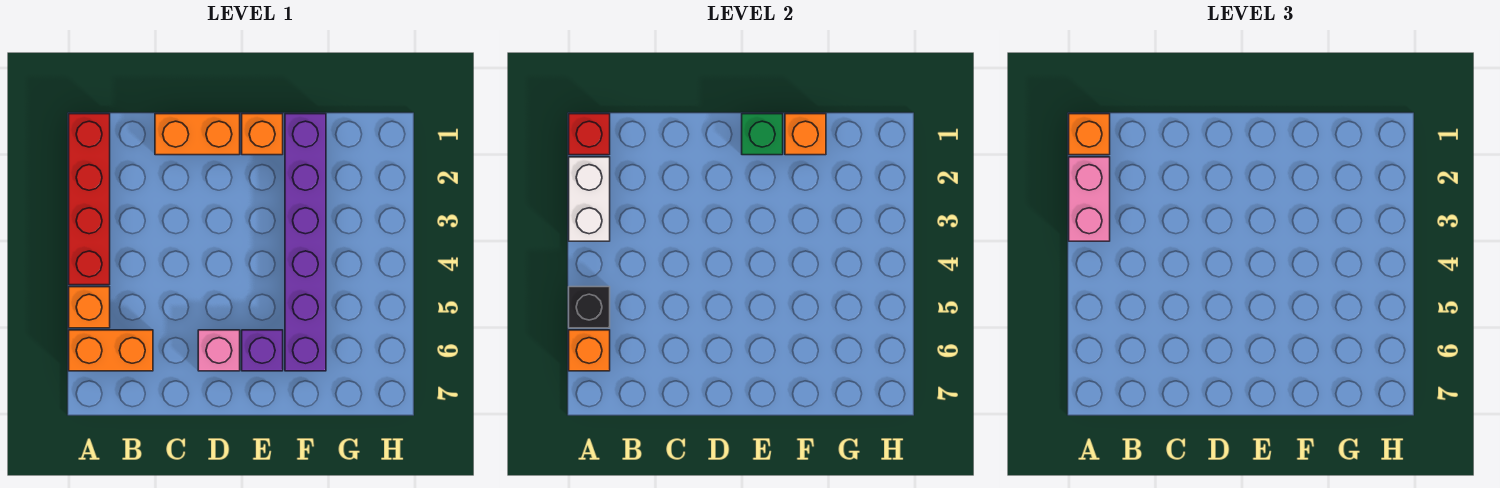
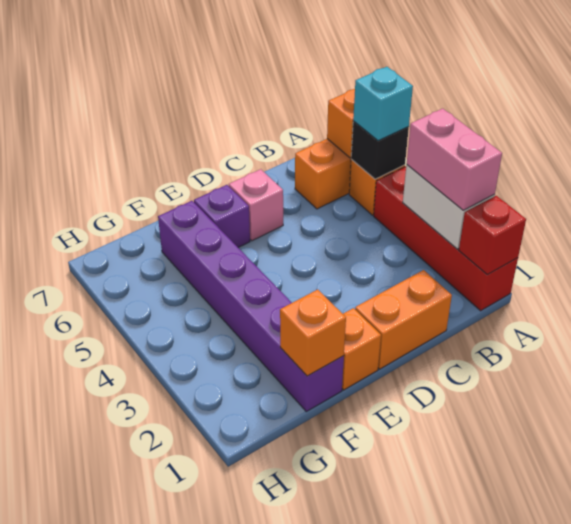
orange brick A1 level 3 -> none
none -> cyan brick A5 level 3
green brick E1 level 2 -> none

